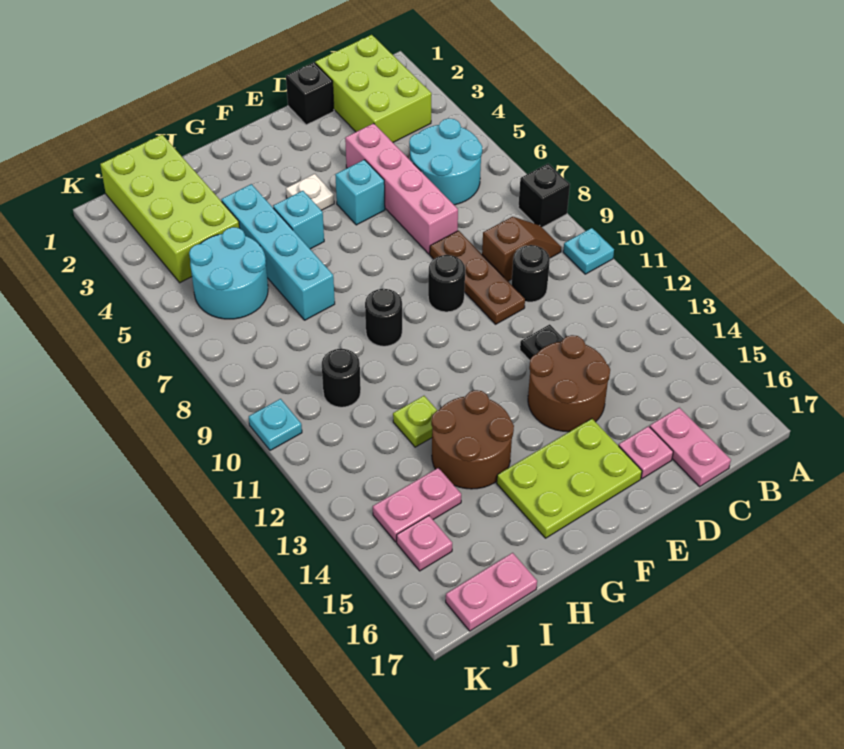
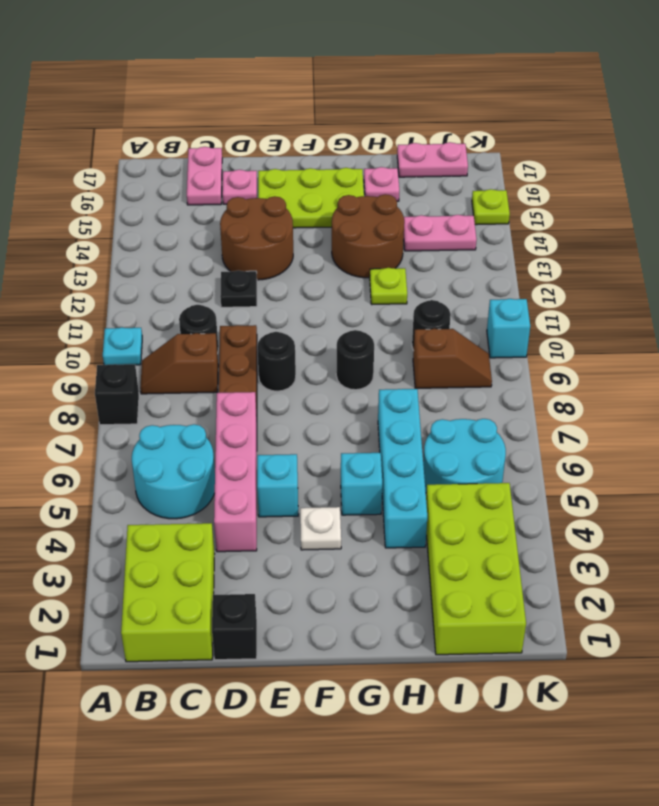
none -> brown slope I9:J9 level 1 top I
pink plate J15 level 1 -> pink plate H16 level 1
cyan plate K10 level 1 -> cyan brick K10 level 1
none -> lime plate K15 level 1

